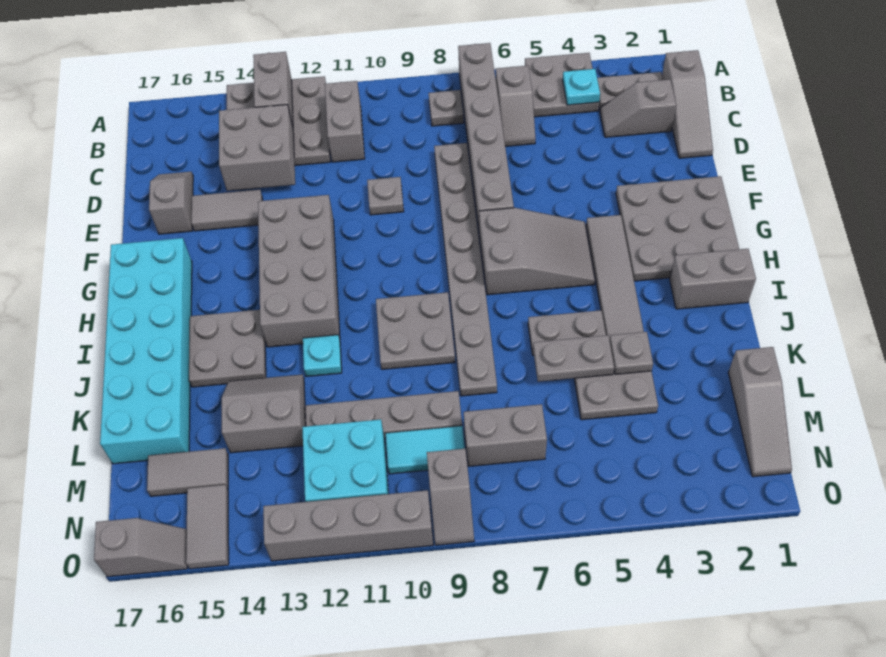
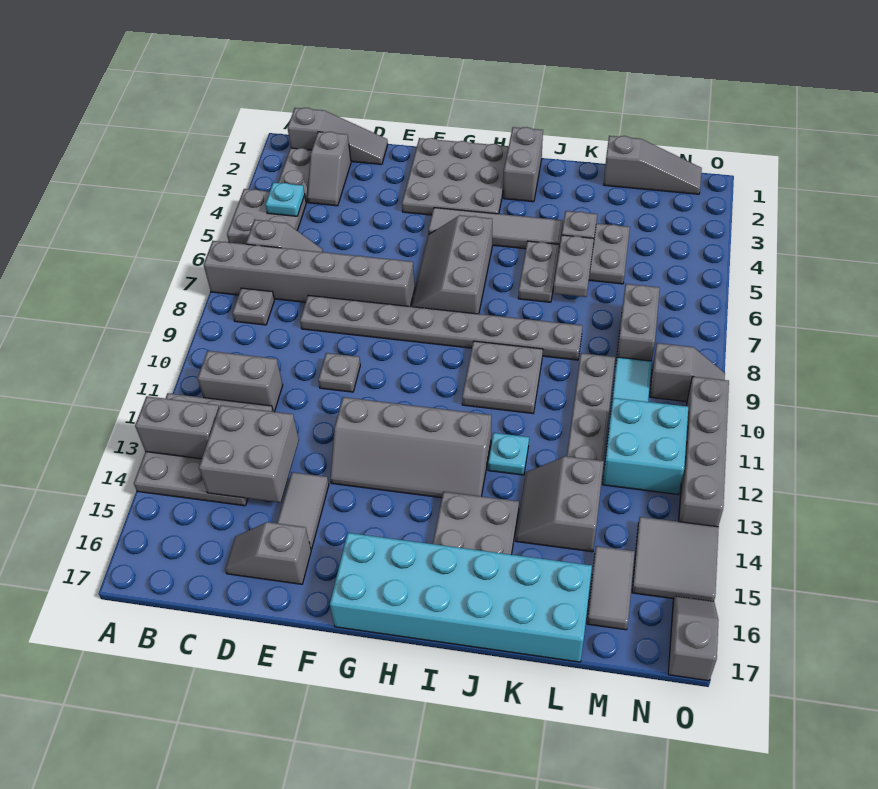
grey brick F12:I13 level 1 -> grey slope F12:I13 level 1 top 12
grey slope G5:H7 level 1 top 7 -> grey slope G5:H7 level 1 top H
grey tile N15:O15 level 1 -> grey tile N14:O15 level 1

